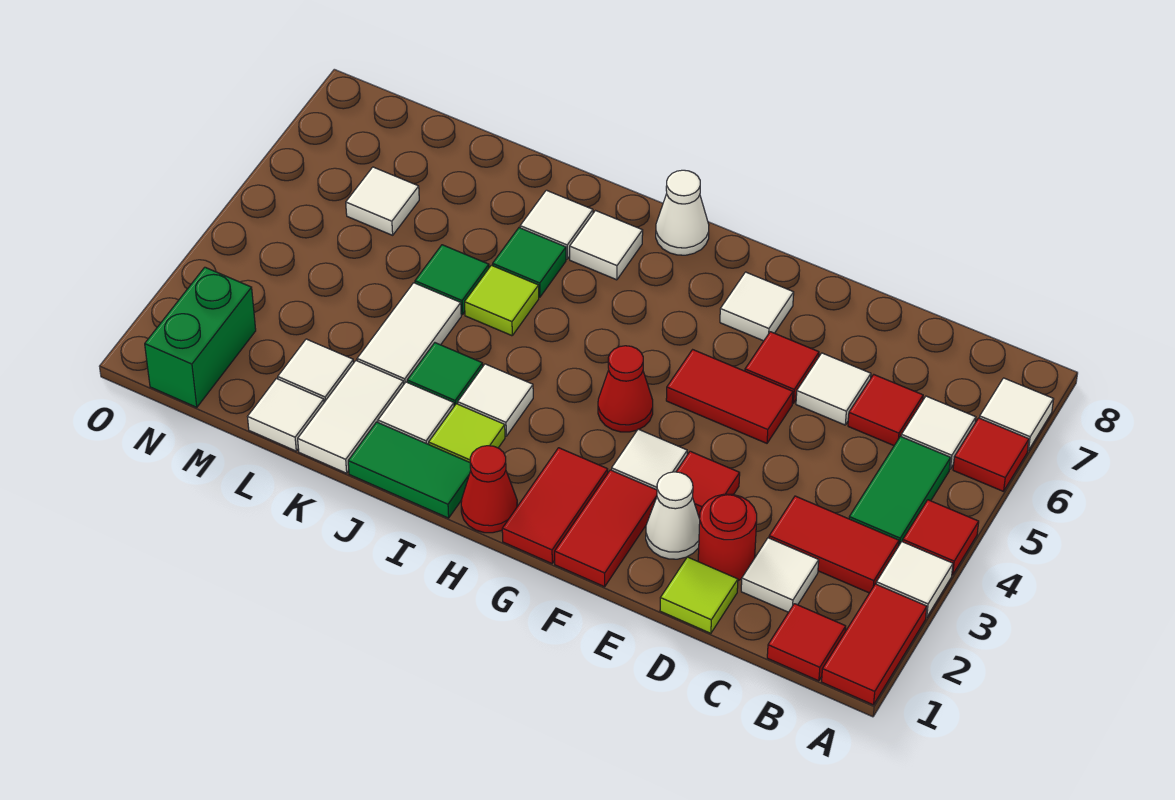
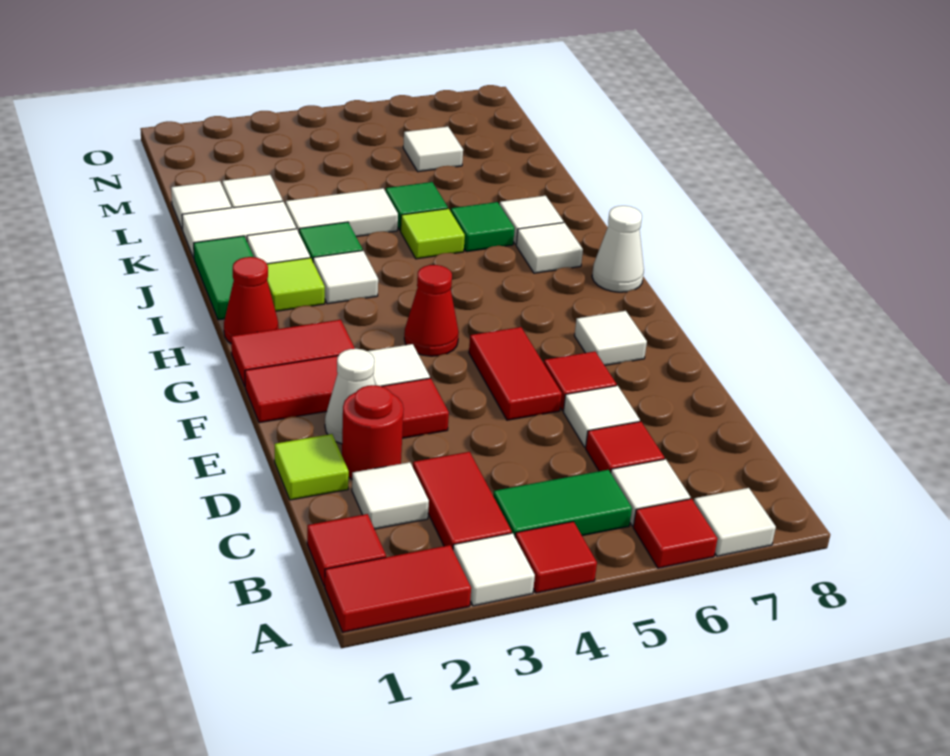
green brick N1:N2 level 1 -> none

